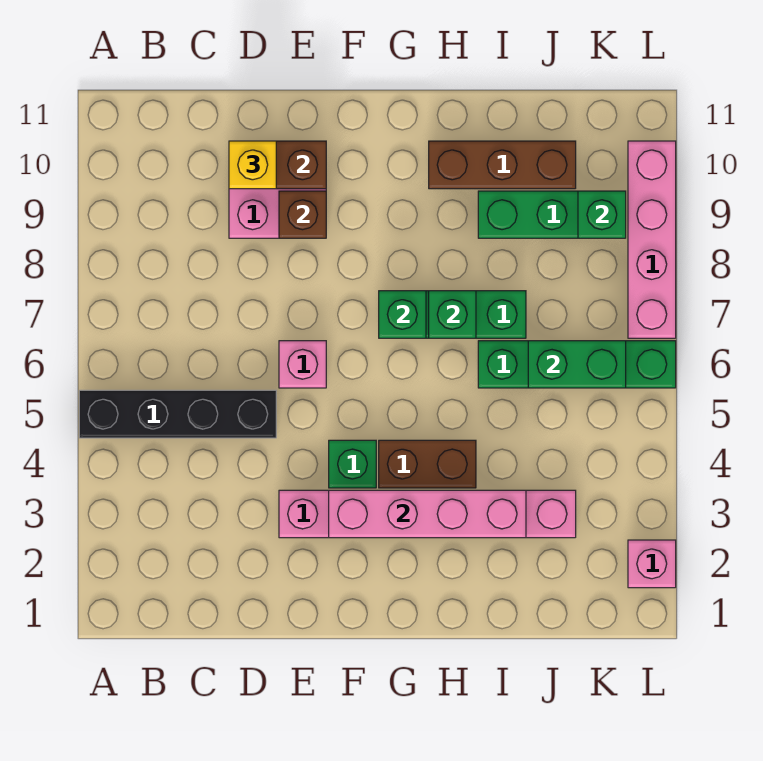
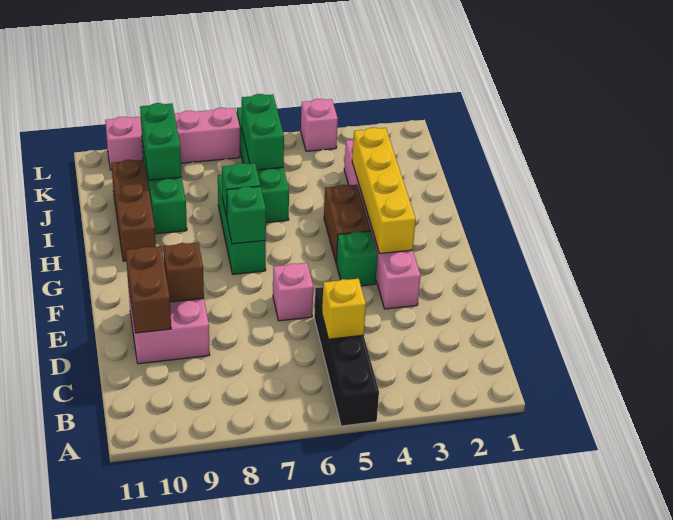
yellow brick D10 level 3 -> yellow brick C5 level 2
pink brick F3:I3 level 2 -> yellow brick F3:I3 level 2
green brick K9 level 2 -> green brick J9:K9 level 2
pink brick L2 level 1 -> pink brick L4 level 1

